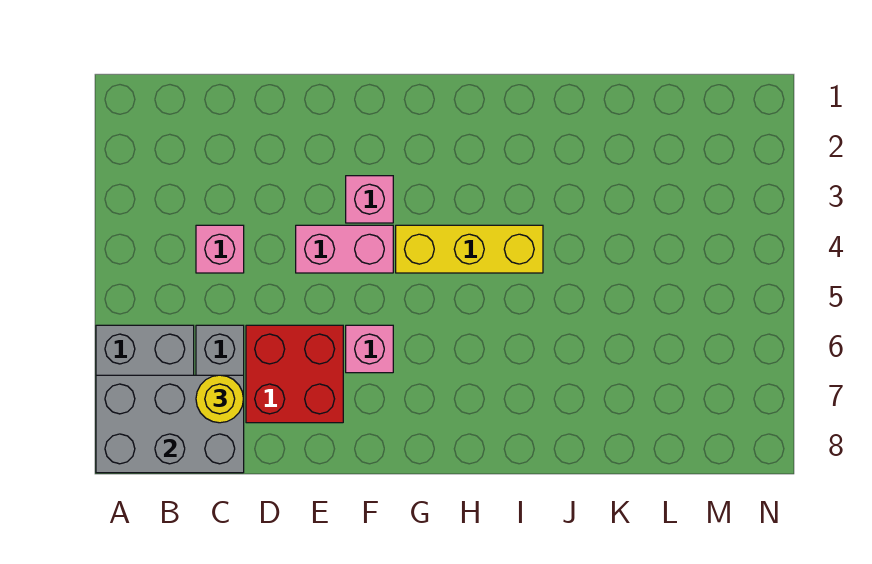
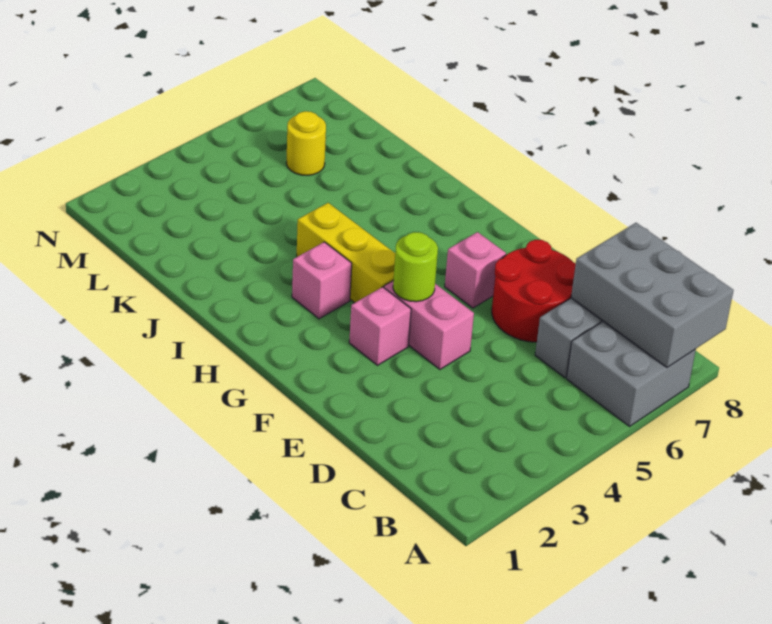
pink brick C4 level 1 -> pink brick H3 level 1
yellow round brick C7 level 3 -> yellow round brick L6 level 1
red brick D6:E7 level 1 -> red round brick D6:E7 level 1
none -> lime round brick F4 level 2

